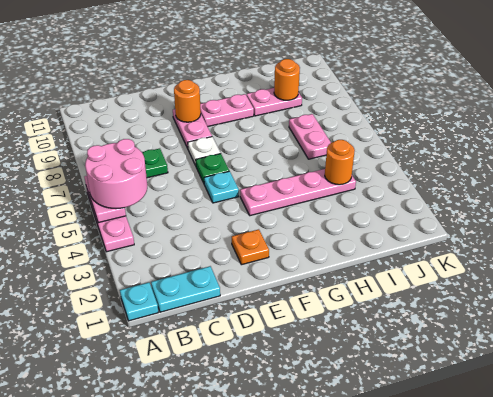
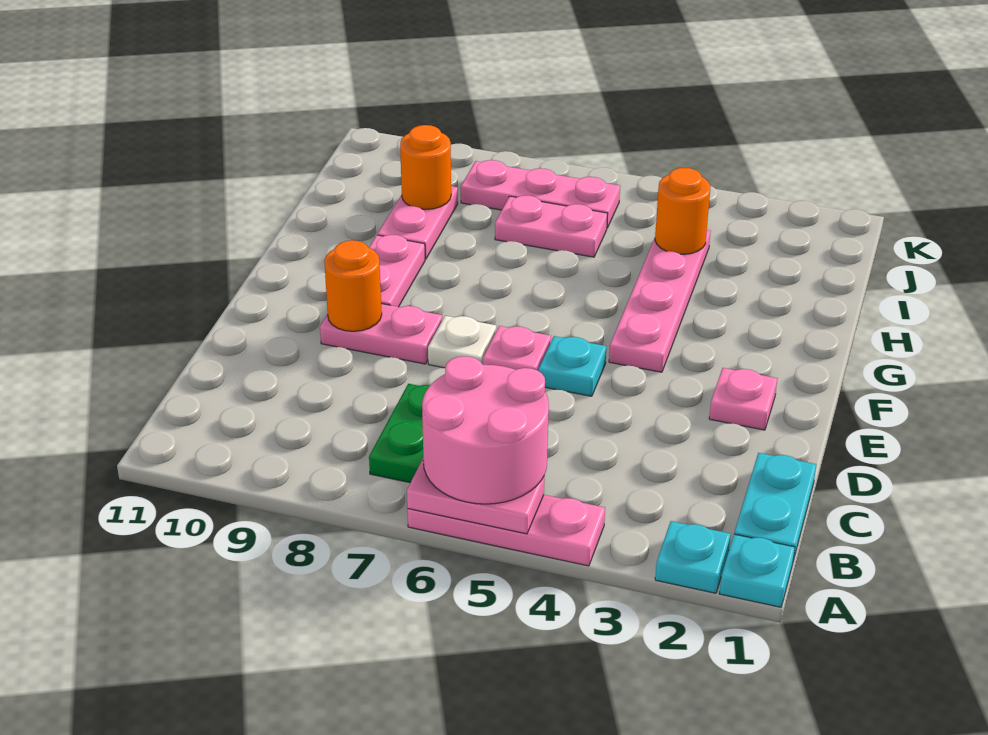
none -> cyan plate A2 level 1
orange plate E2 level 1 -> pink plate E2 level 1
green plate E6 level 1 -> pink plate E6 level 1
none -> pink plate J6:J8 level 1

